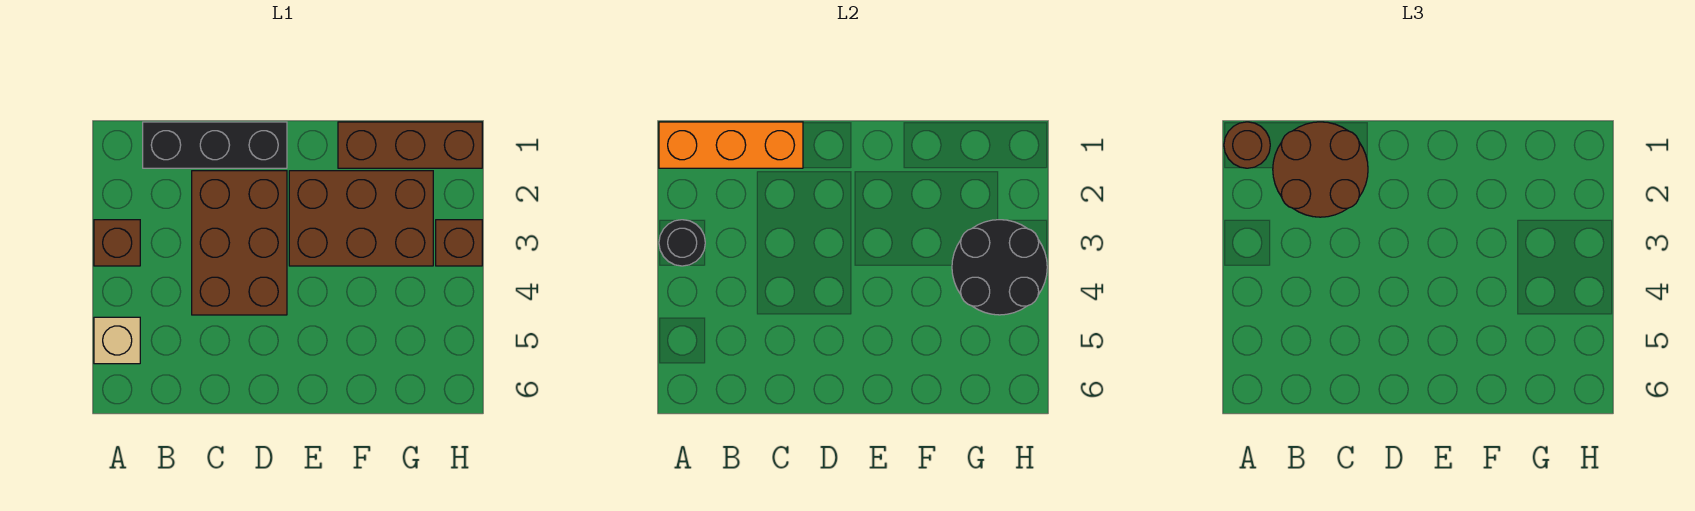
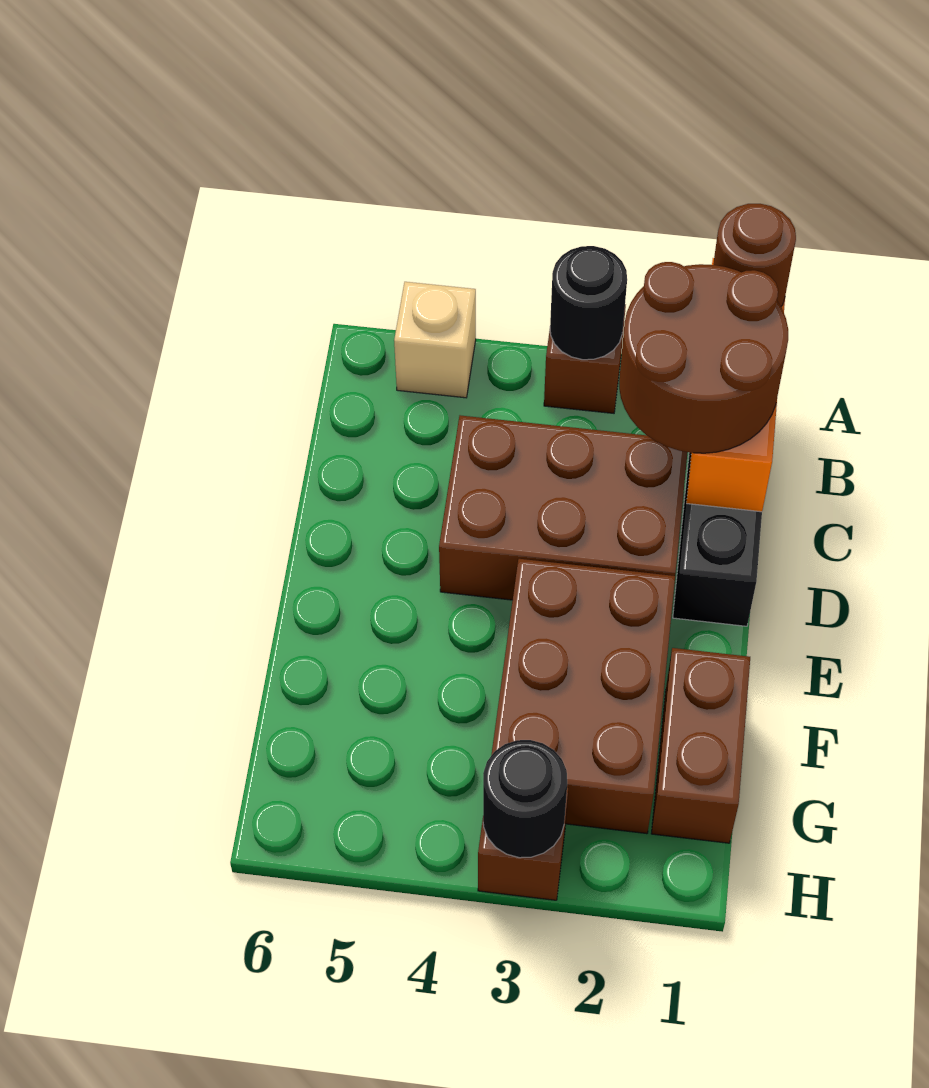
brown brick F1:H1 level 1 -> brown brick F1:G1 level 1
black round brick G3:H4 level 2 -> black round brick H3 level 2

